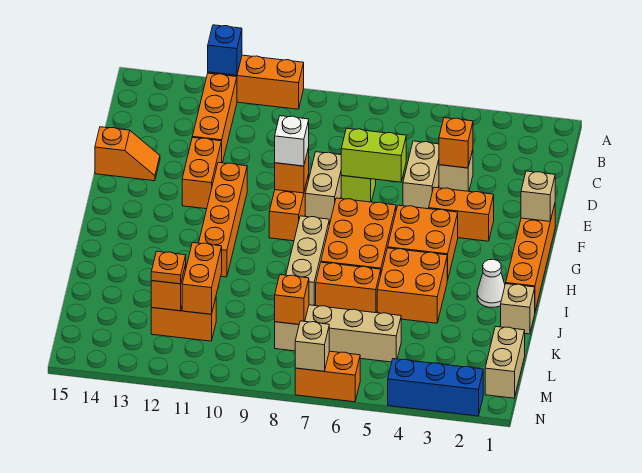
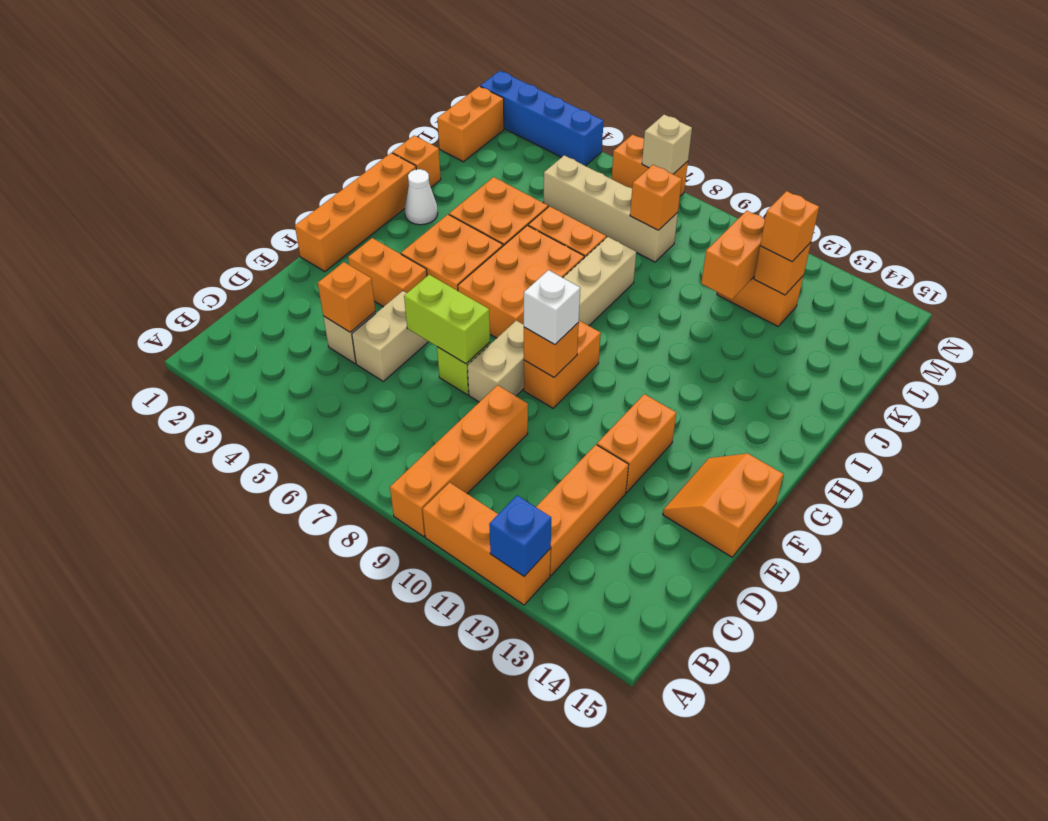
orange slope E14:E15 level 1 top 15 -> orange slope E14:F15 level 1 top 15
tan brick F1 level 2 -> none
orange brick F11:I11 level 1 -> orange brick A9:D9 level 1
tan brick J1 level 1 -> orange brick J1 level 1
tan brick L1:M1 level 1 -> orange brick L1:M1 level 1
orange plate L12 level 3 -> orange brick L12 level 3
blue brick N2:N4 level 1 -> blue brick N1:N4 level 1

